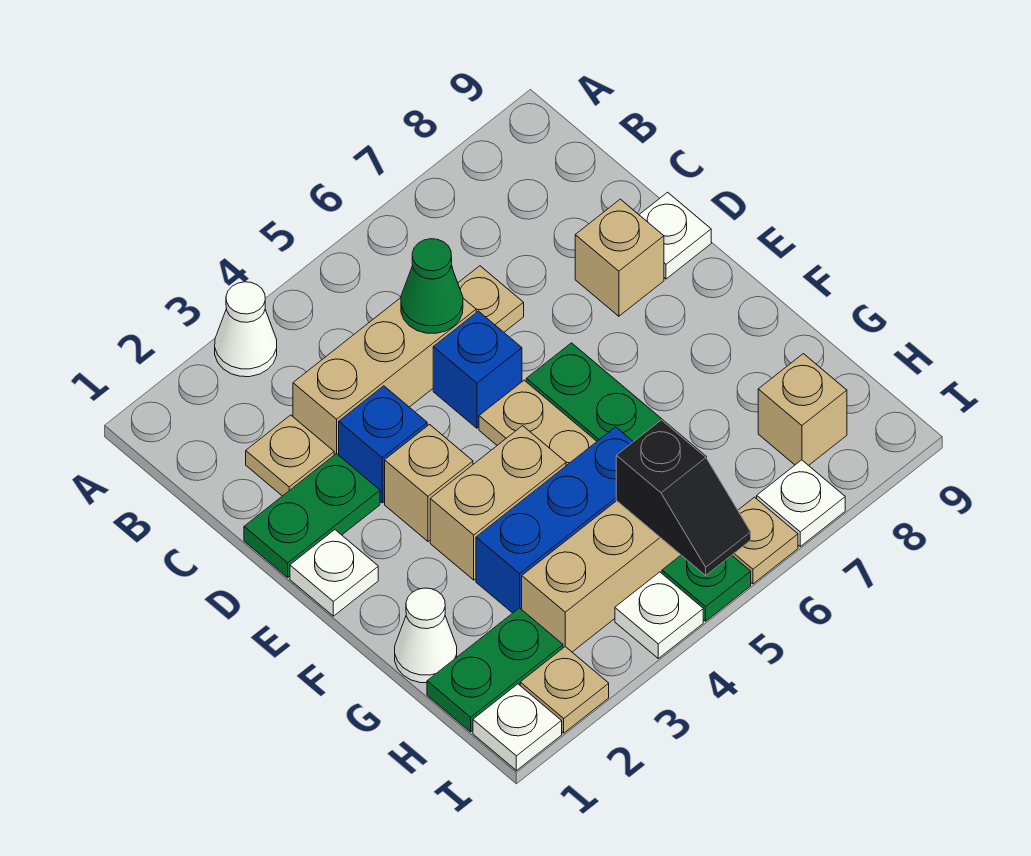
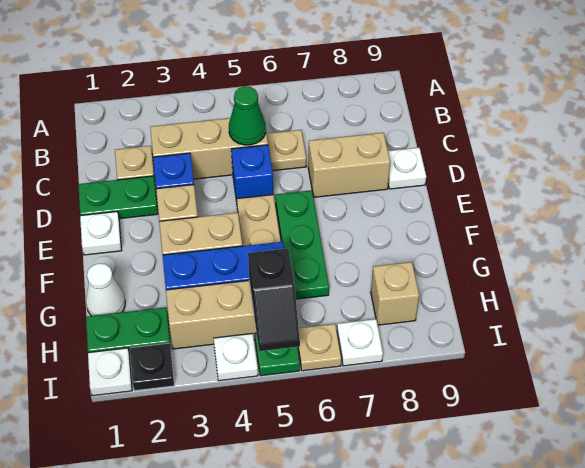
white cone A3 level 1 -> none
tan brick D8 level 1 -> tan brick D7:D8 level 1
tan plate I2 level 1 -> black plate I2 level 1

